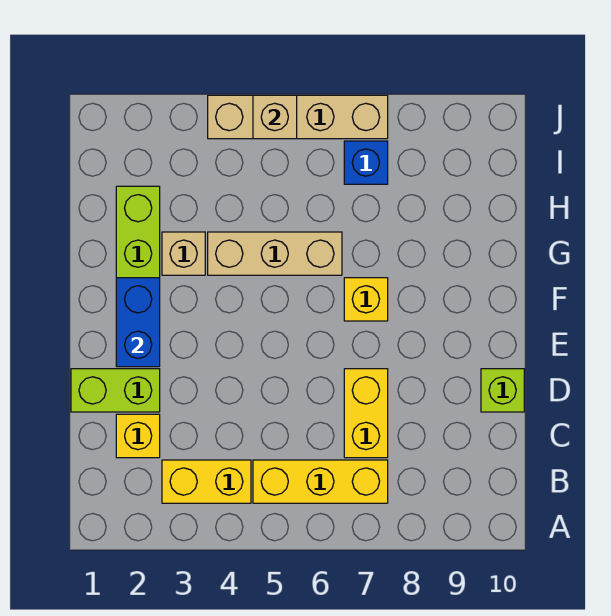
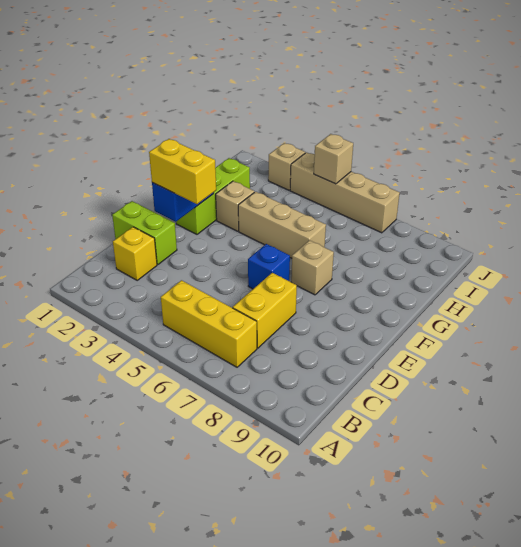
yellow brick B3:B4 level 1 -> yellow brick E2:E3 level 3
lime brick D10 level 1 -> none
yellow brick F7 level 1 -> tan brick F7 level 1
blue brick I7 level 1 -> blue brick E6 level 1
none -> tan brick J3 level 1

